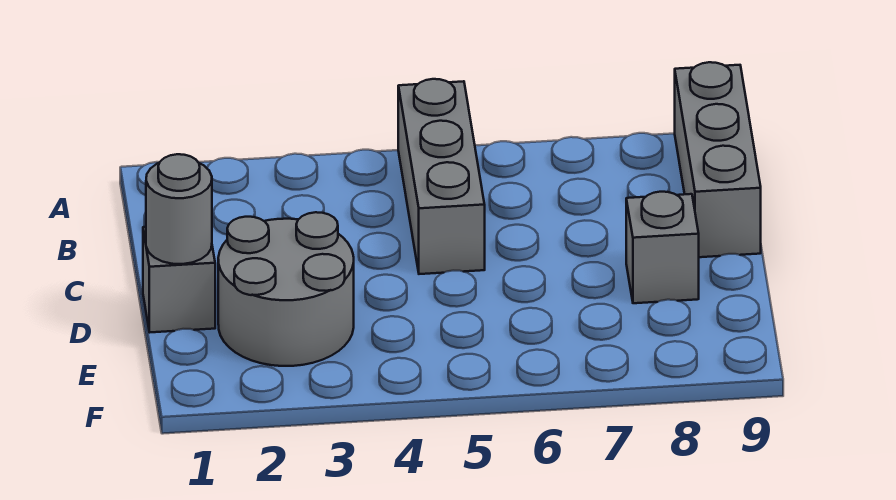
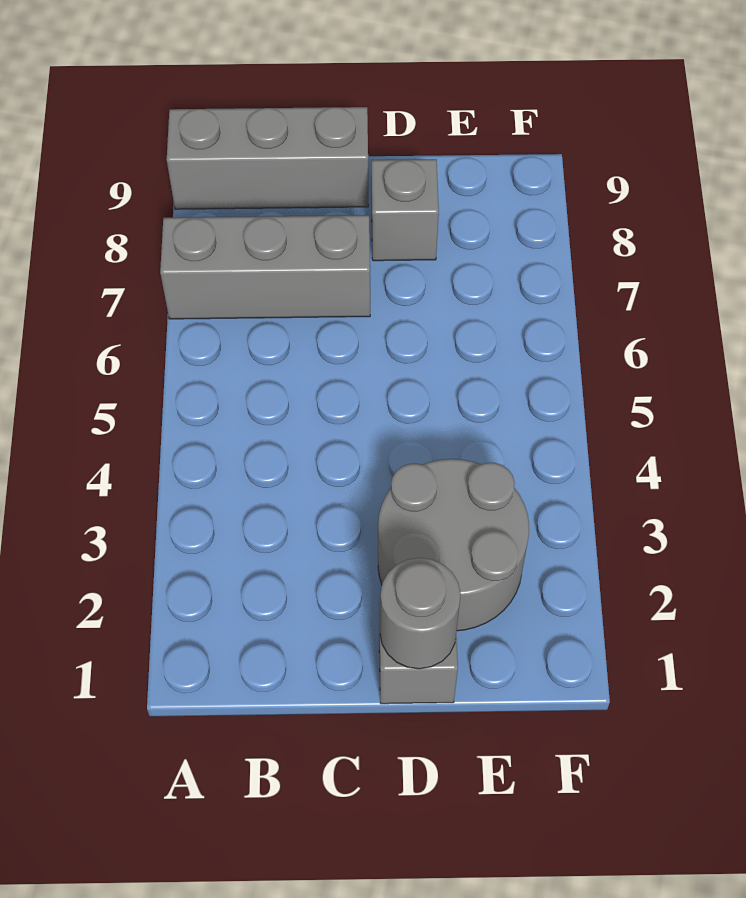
grey brick A5:C5 level 1 -> grey brick A7:C7 level 1

